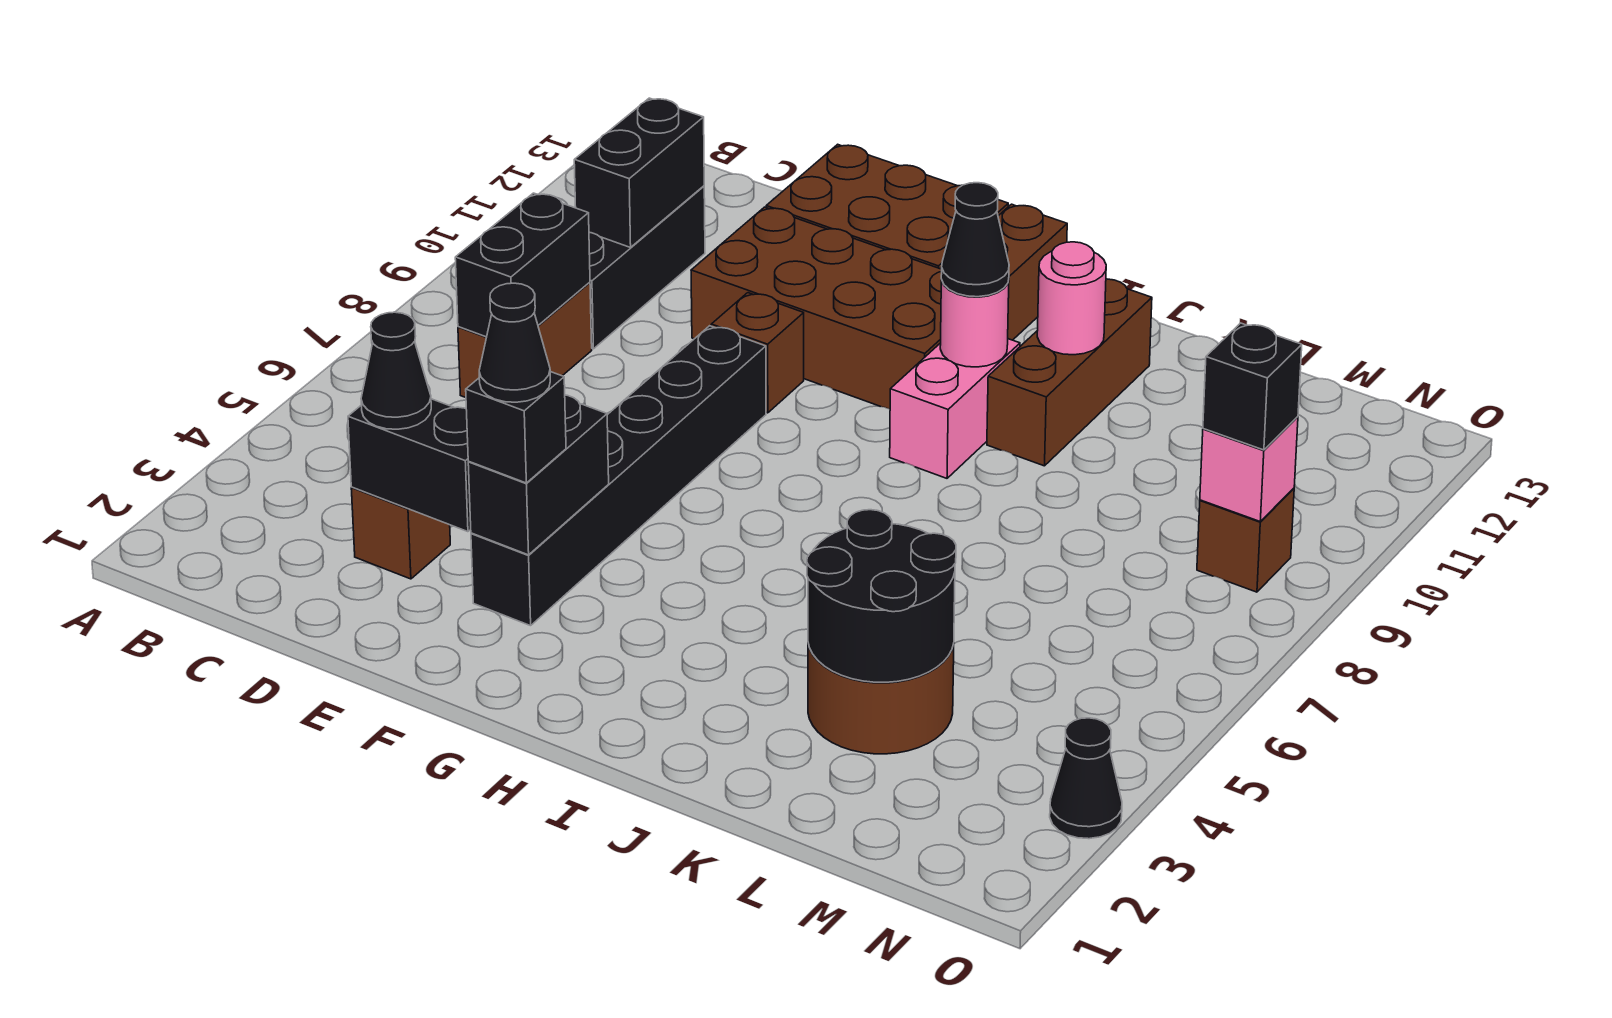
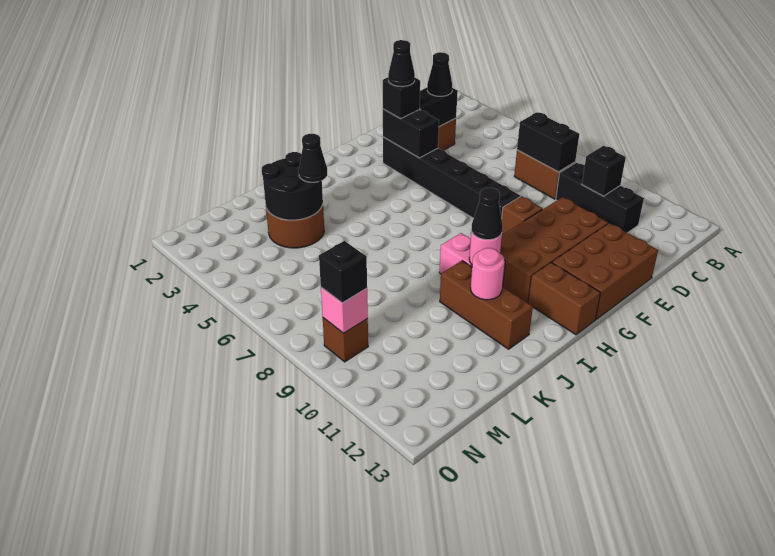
black brick C10:C11 level 2 -> black brick C10 level 2
black cone O3 level 1 -> black cone K4 level 3

